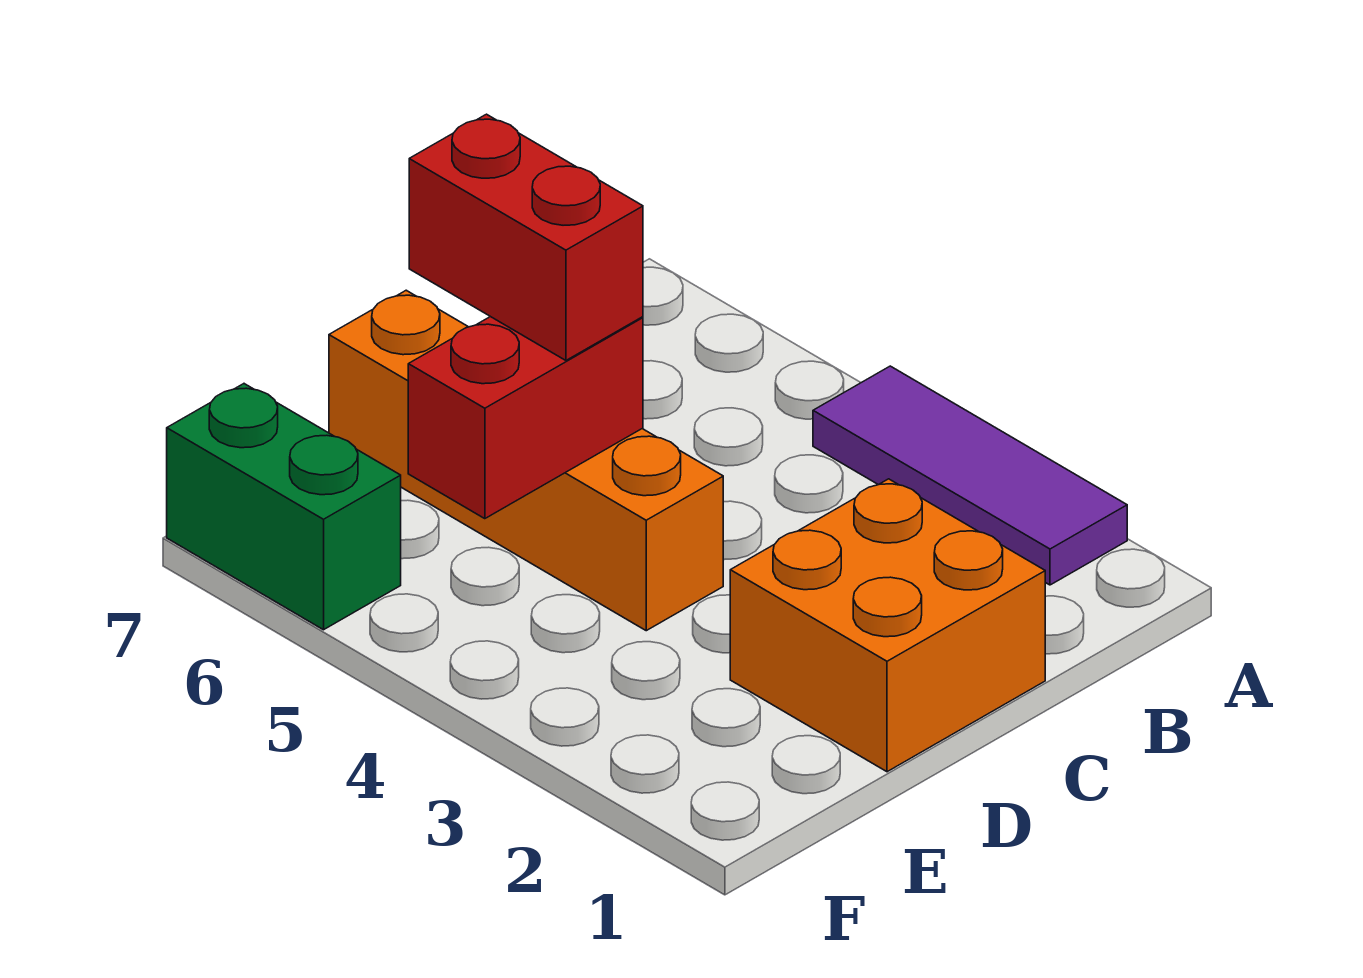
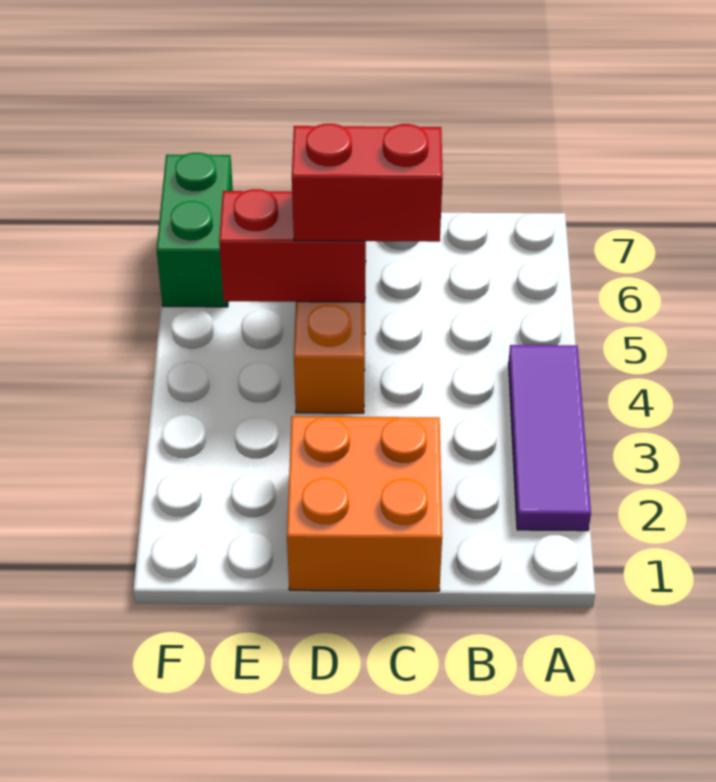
red brick D5:D6 level 3 -> red brick C5:D5 level 3

